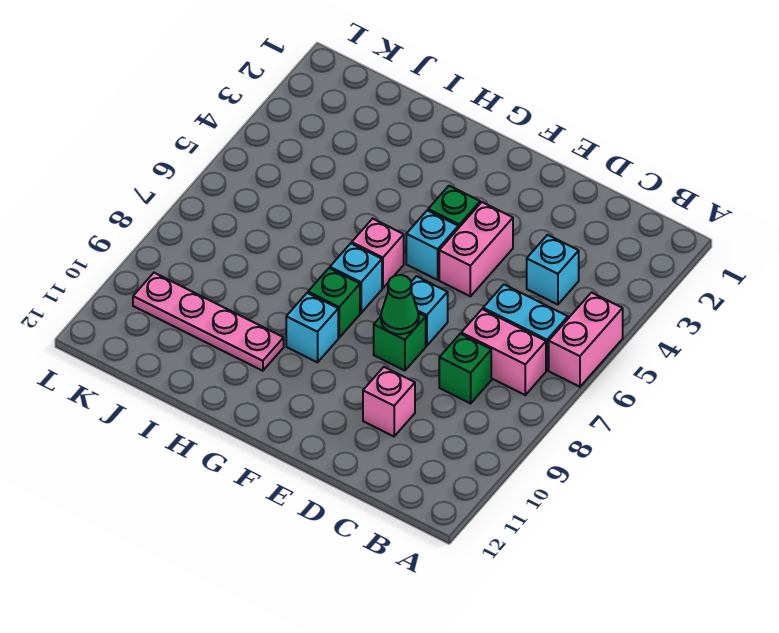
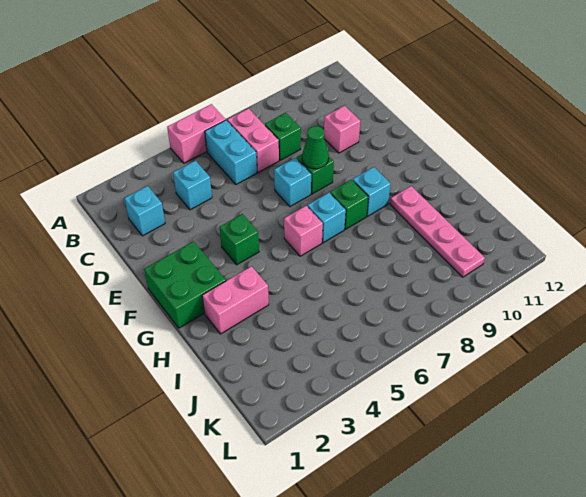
pink brick E4:E5 level 1 -> pink brick H2:H3 level 1
none -> green brick F1:G2 level 1
cyan brick F5 level 1 -> cyan brick C2 level 1

